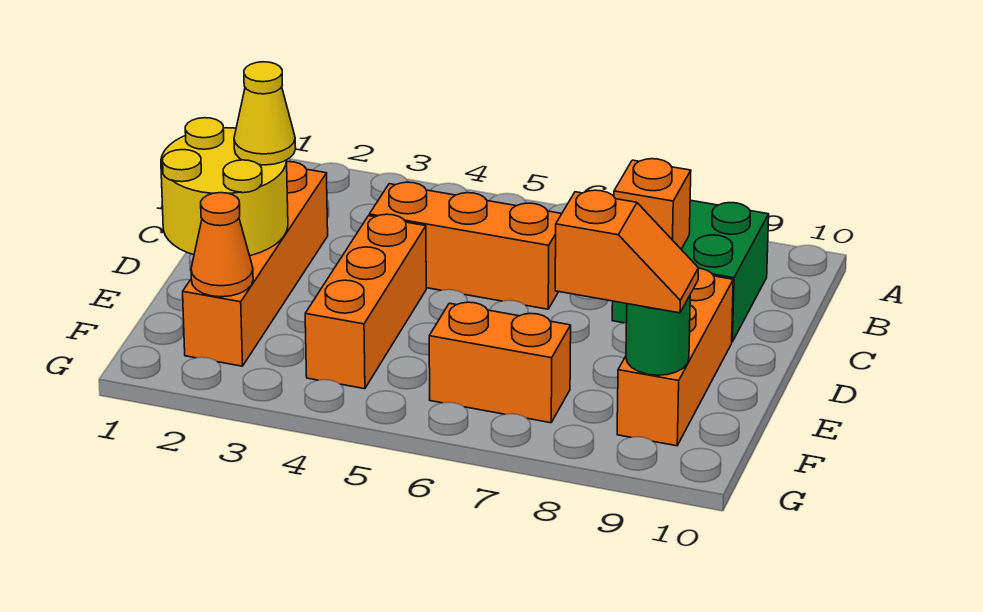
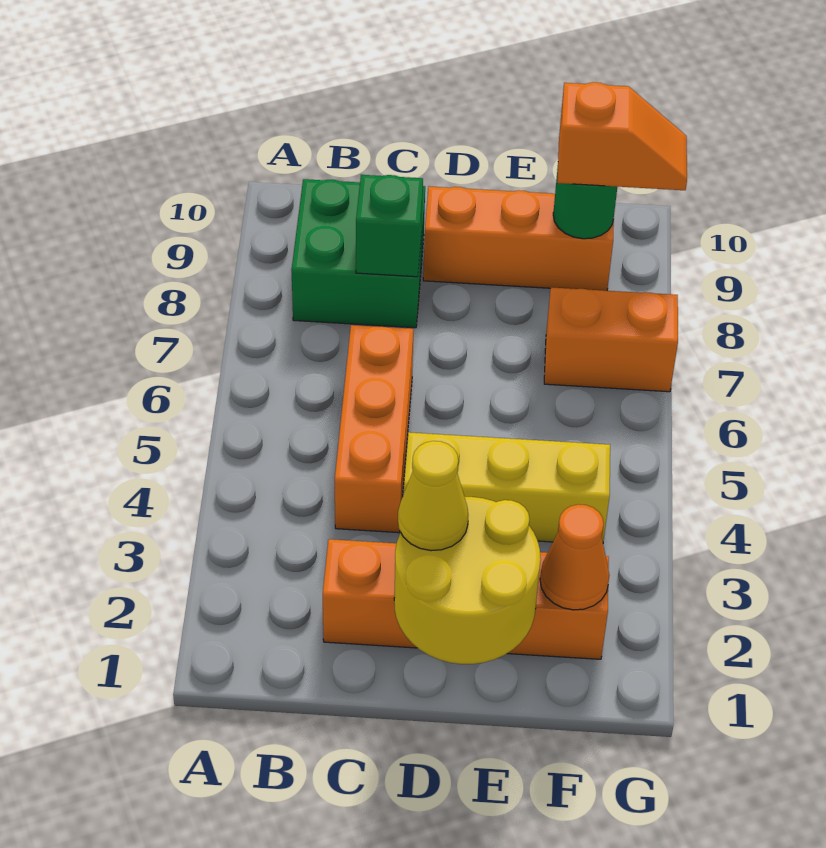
orange brick C8 level 2 -> green brick C8 level 2
orange brick D4:F4 level 1 -> yellow brick D4:F4 level 1
orange brick F6:F7 level 1 -> orange brick F7:G7 level 1
orange slope F8:F9 level 3 top 8 -> orange slope F9:G9 level 3 top F

